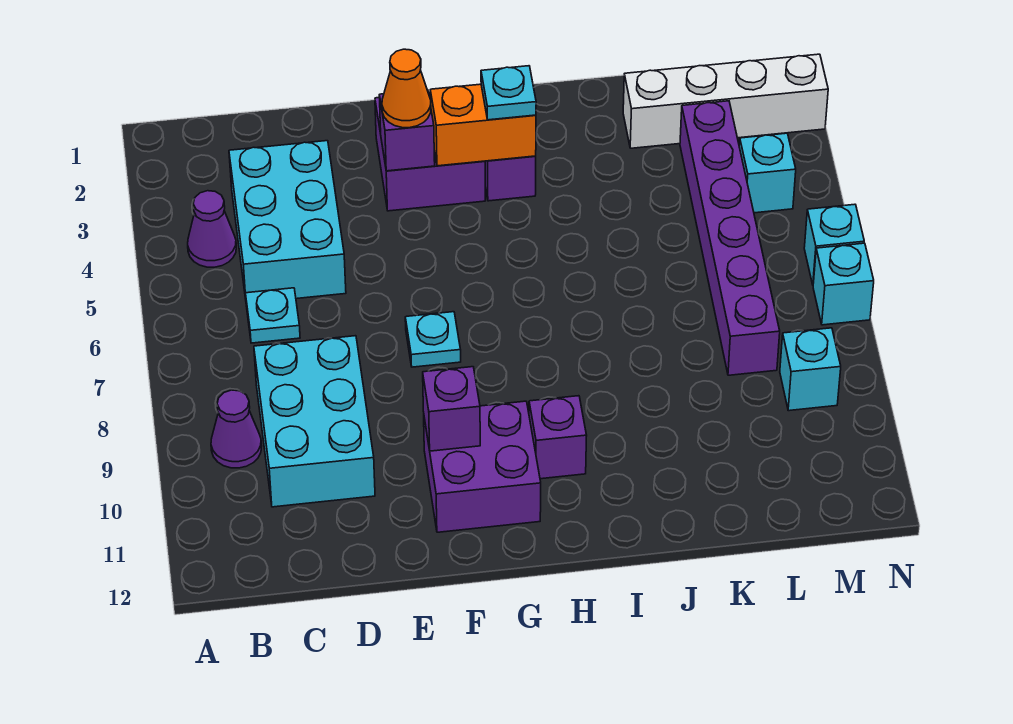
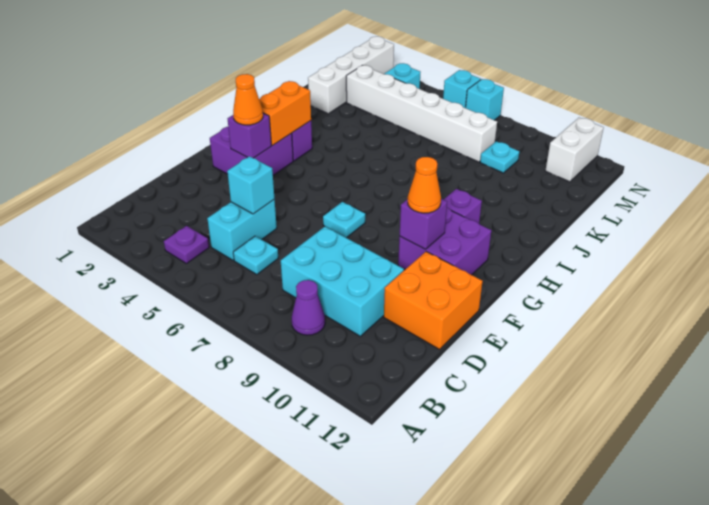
purple cone B4 level 1 -> purple plate B4 level 1
cyan brick C3:D5 level 1 -> cyan brick C5:D5 level 1
none -> orange brick D11:E12 level 1
none -> orange cone F10 level 3
cyan plate H3 level 3 -> cyan plate L9 level 1
purple brick L3:L8 level 1 -> white brick L3:L8 level 1
cyan brick M9 level 1 -> cyan brick D5 level 2
none -> white brick M11:N11 level 1

